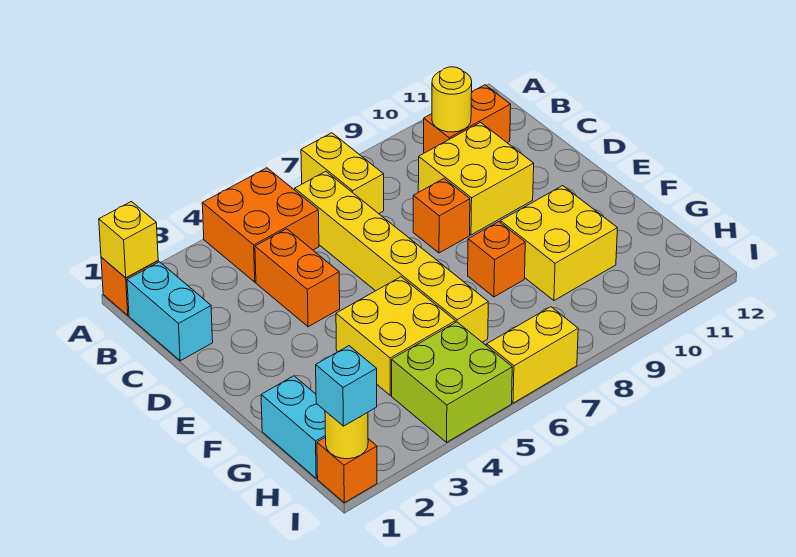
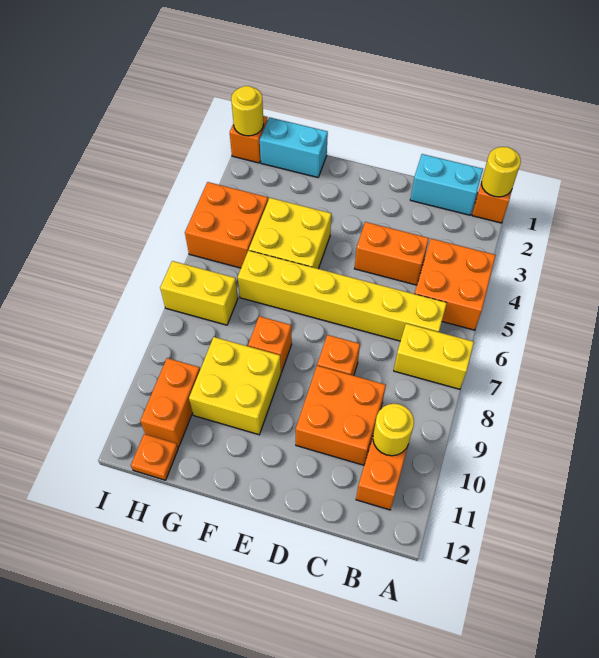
yellow brick A1 level 2 -> yellow round brick A1 level 2
yellow brick C9:D10 level 1 -> orange brick C9:D10 level 1
lime brick H4:I5 level 1 -> orange brick H4:I5 level 1
none -> orange brick H10:H11 level 1
none -> orange plate H12 level 1
cyan brick I1 level 3 -> none
yellow brick I6:I7 level 1 -> yellow brick H7:I7 level 1

